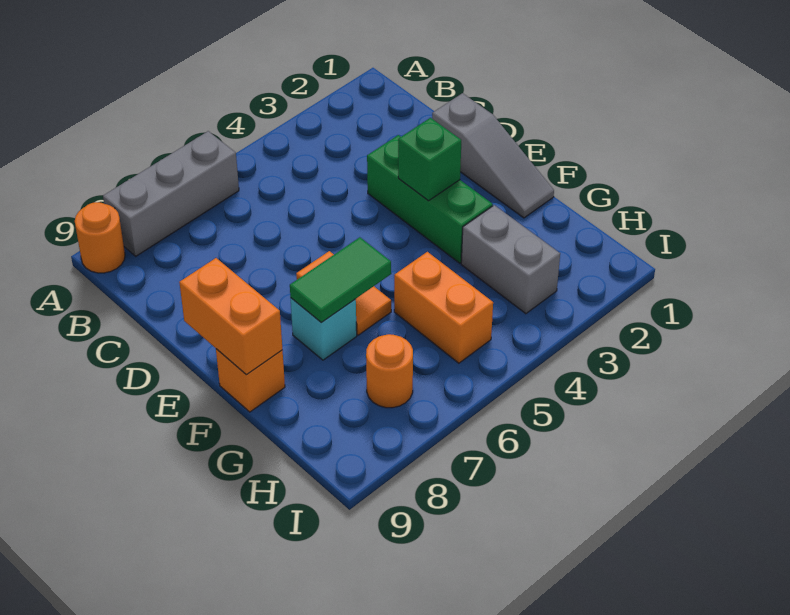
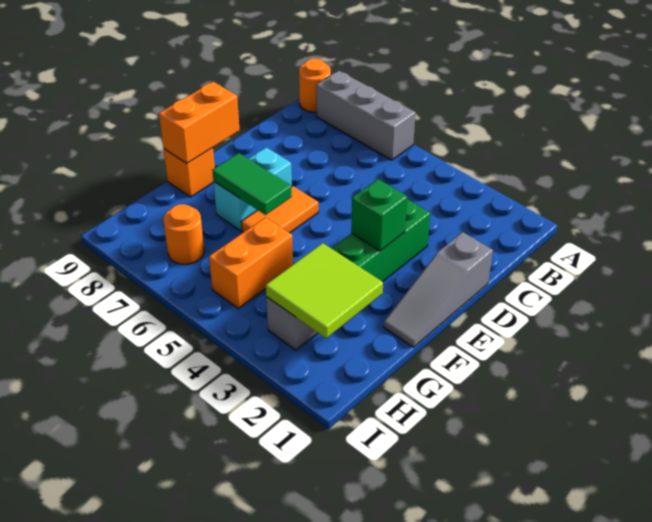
cyan brick F7 level 1 -> cyan brick E7:F7 level 1
none -> lime tile G2:H3 level 2

